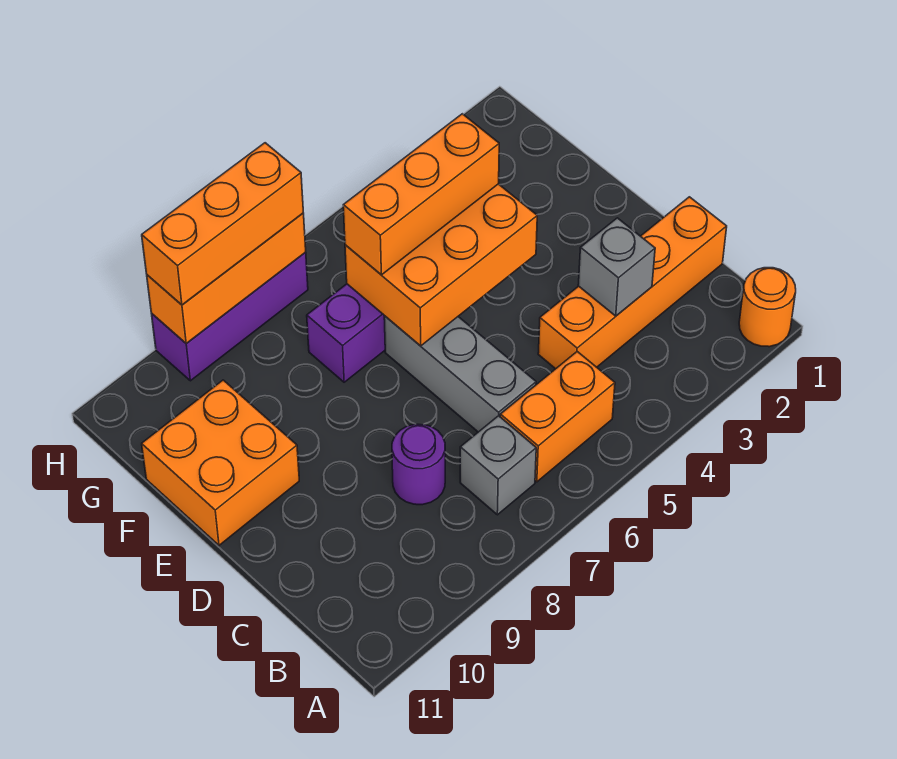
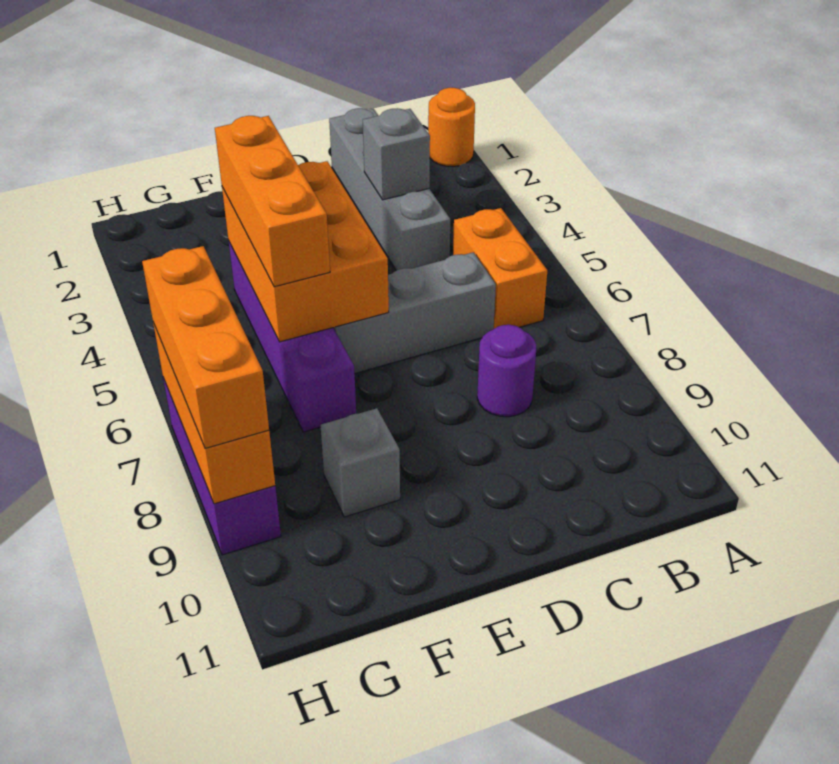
grey brick B7 level 1 -> grey brick F9 level 1
orange brick C1:C4 level 1 -> grey brick C1:C4 level 1
orange brick E10:F11 level 1 -> none

